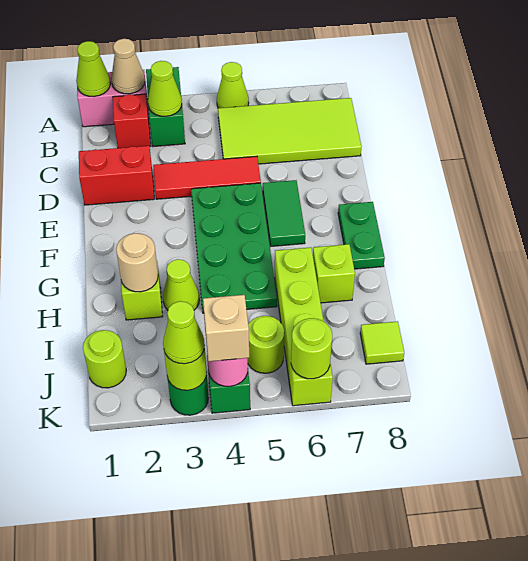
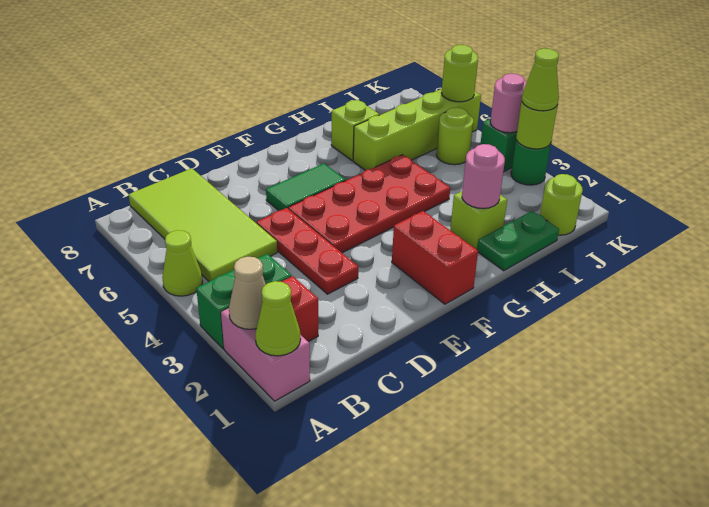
lime cone B3 level 2 -> none
red brick D1:D2 level 1 -> red brick F1:F2 level 1
red tile D3:D5 level 1 -> red plate D3:D5 level 1
green plate E4:H5 level 1 -> red plate E4:H5 level 1
green plate F8:G8 level 1 -> green plate H1:I1 level 1
tan round brick H2 level 2 -> pink round brick H2 level 2
lime cone H3 level 1 -> none
lime tile J8 level 1 -> none
tan brick K4 level 3 -> none

